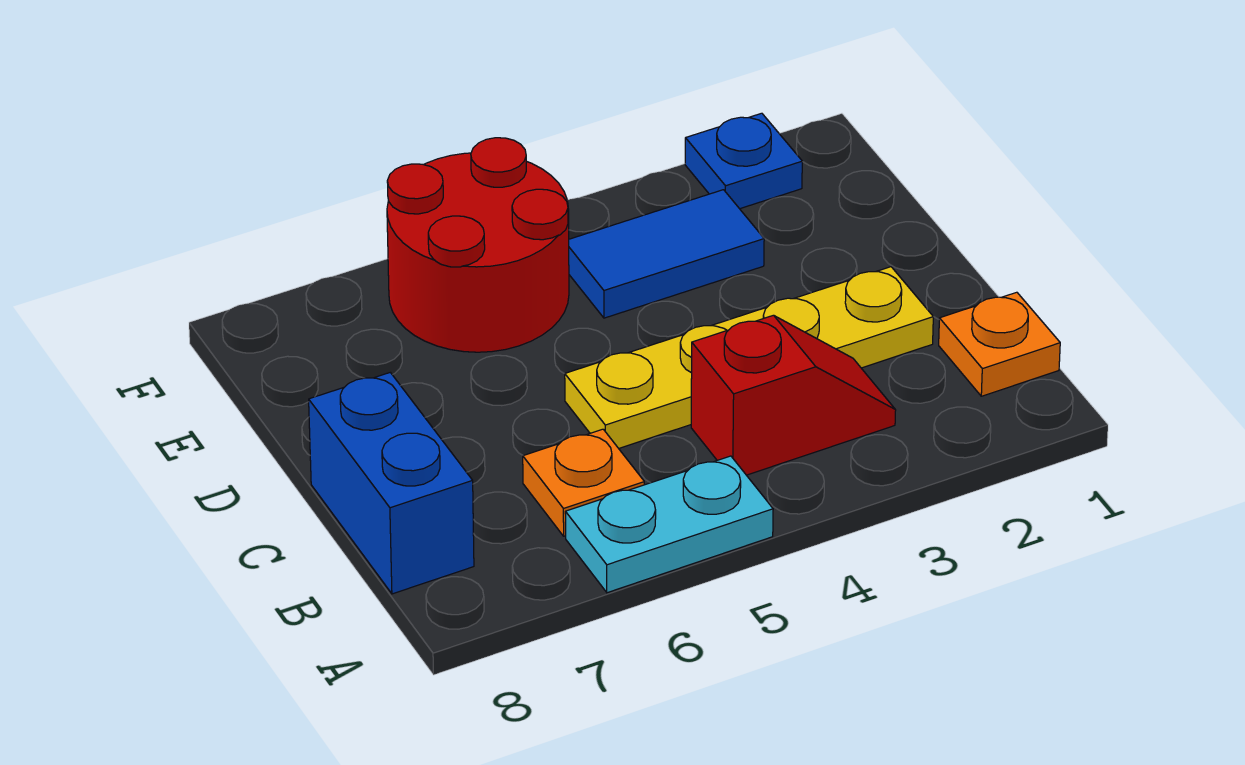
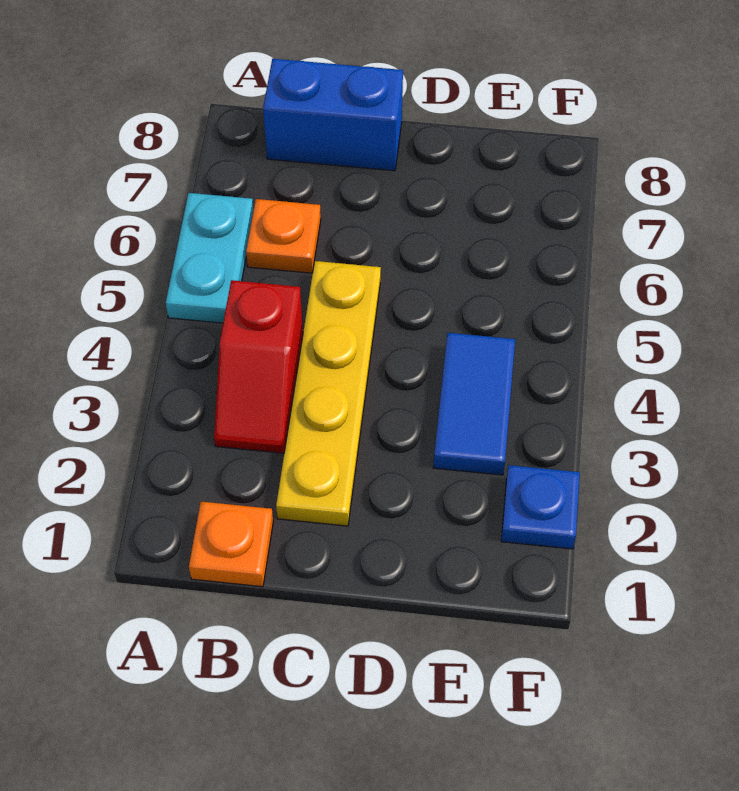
red round brick E5:F6 level 1 -> none

